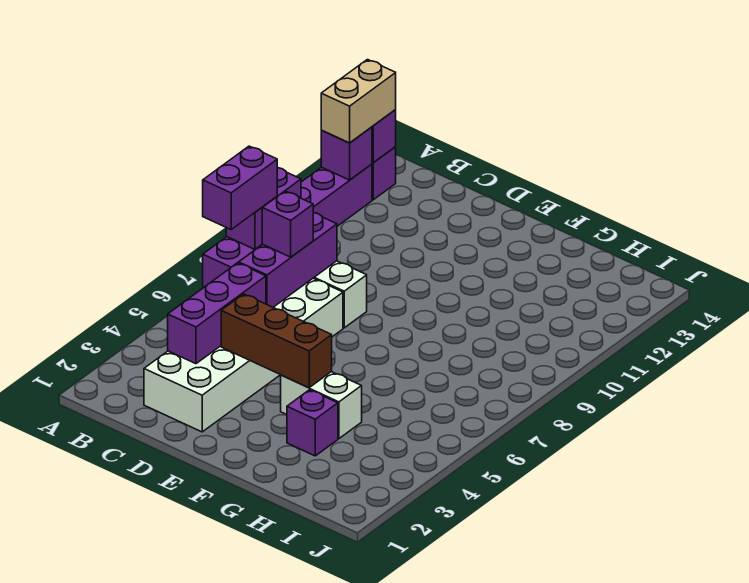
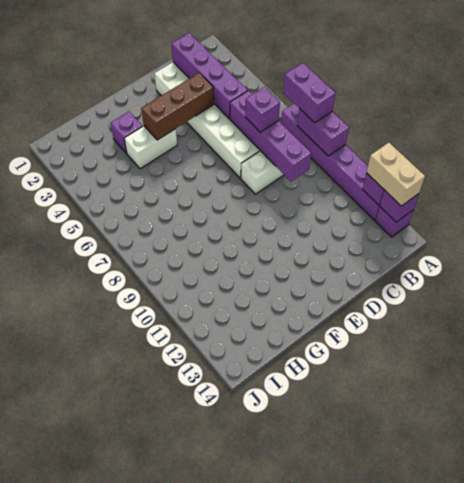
purple brick C3:C5 level 2 -> purple brick C2:C5 level 2
purple brick C6:C8 level 2 -> purple brick C6:C9 level 2

